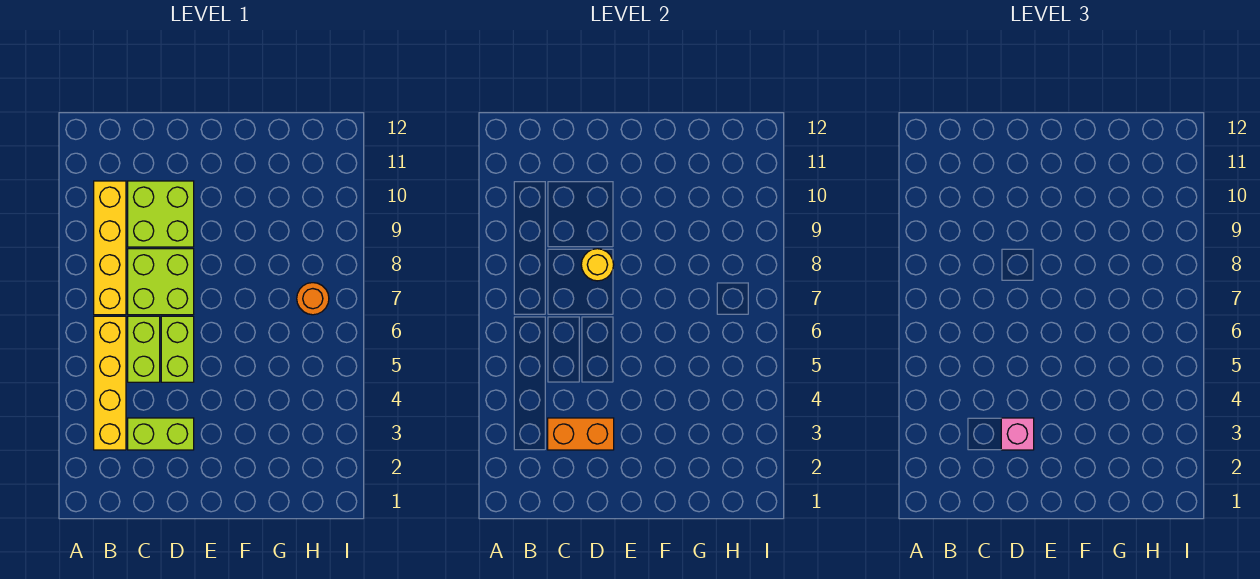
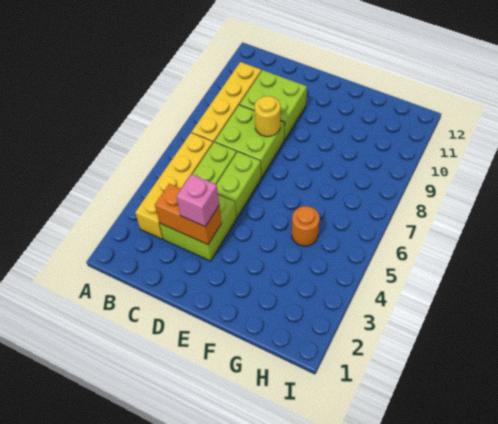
lime brick C3:D3 level 1 -> lime brick C3:D4 level 1
orange round brick H7 level 1 -> orange round brick G5 level 1

